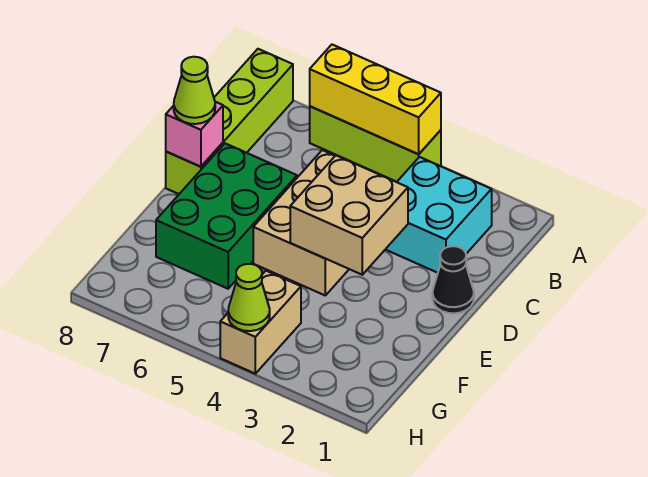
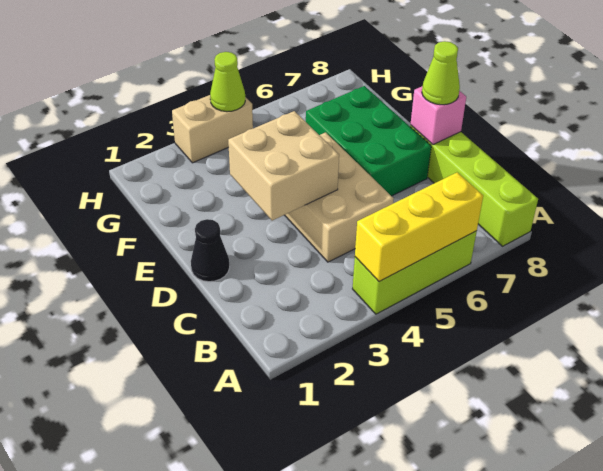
cyan brick B2:C3 level 1 -> none
tan brick G4:H4 level 1 -> tan brick H3:H4 level 1

